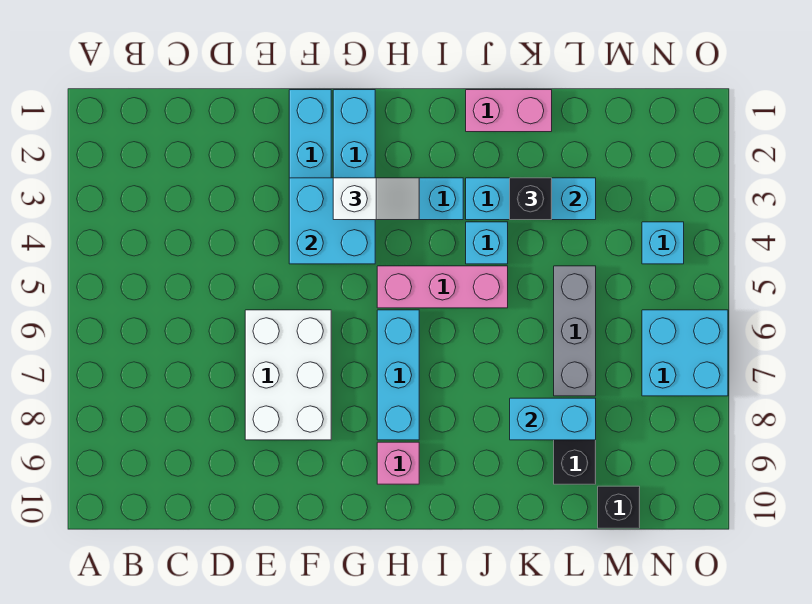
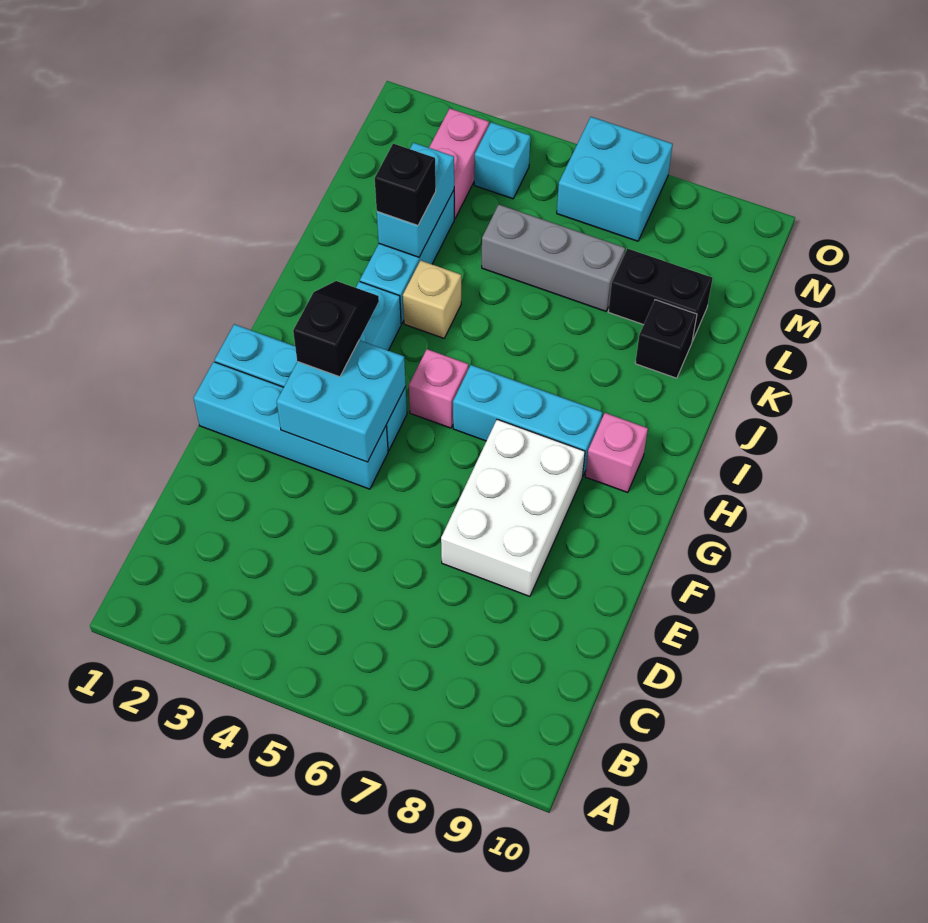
white brick E6:F8 level 1 -> white brick E7:G8 level 1
white slope G3:H3 level 3 top G -> black slope G3:H3 level 3 top G
pink brick H5:J5 level 1 -> pink brick H5 level 1
pink brick J1:K1 level 1 -> pink brick M3:N3 level 1
cyan brick J4 level 1 -> tan brick J4 level 1
cyan brick K8:L8 level 2 -> none
black brick M10 level 1 -> black brick K9 level 1

